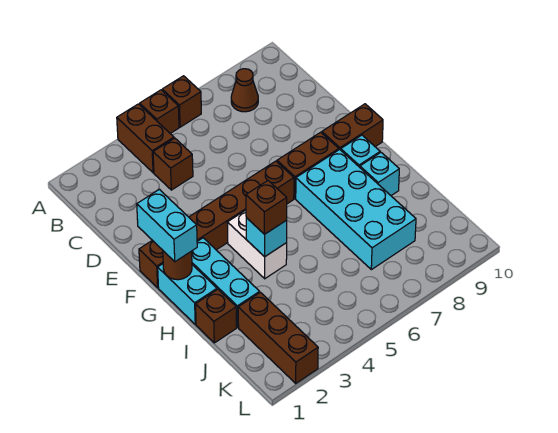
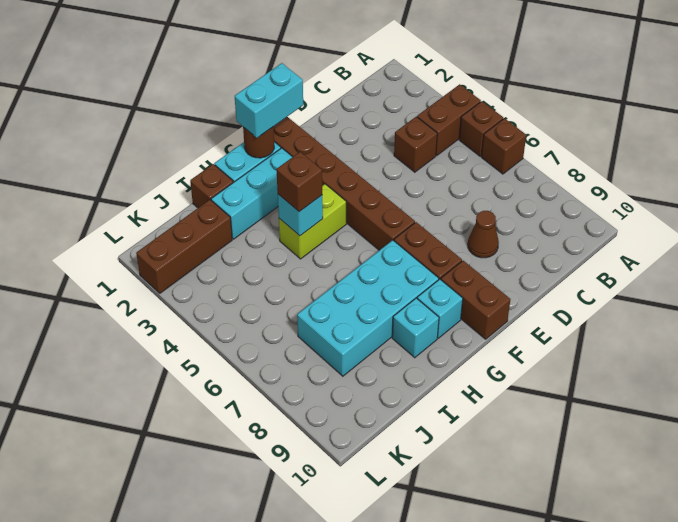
brown cone B8 level 1 -> brown cone D8 level 1
white brick G4:H4 level 1 -> lime brick G4:H4 level 1

